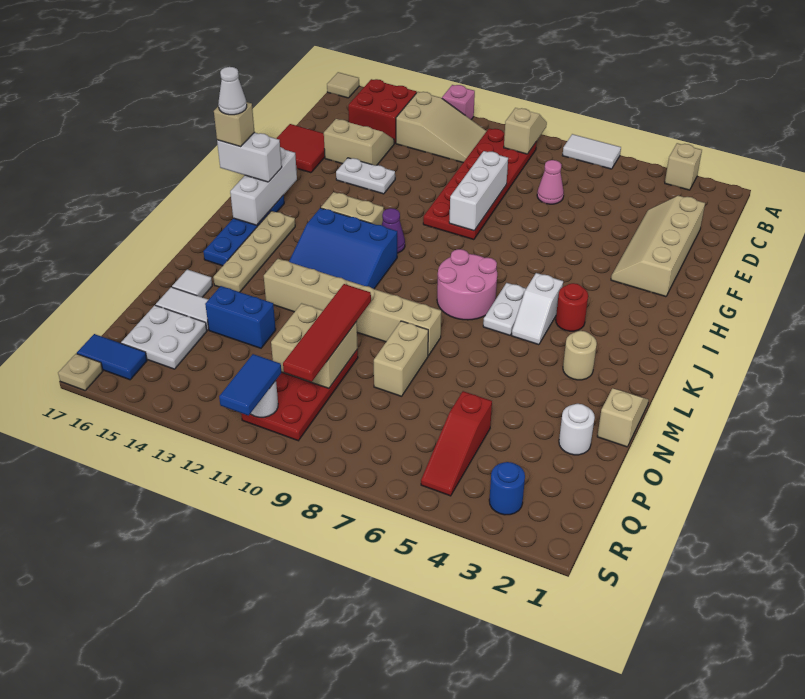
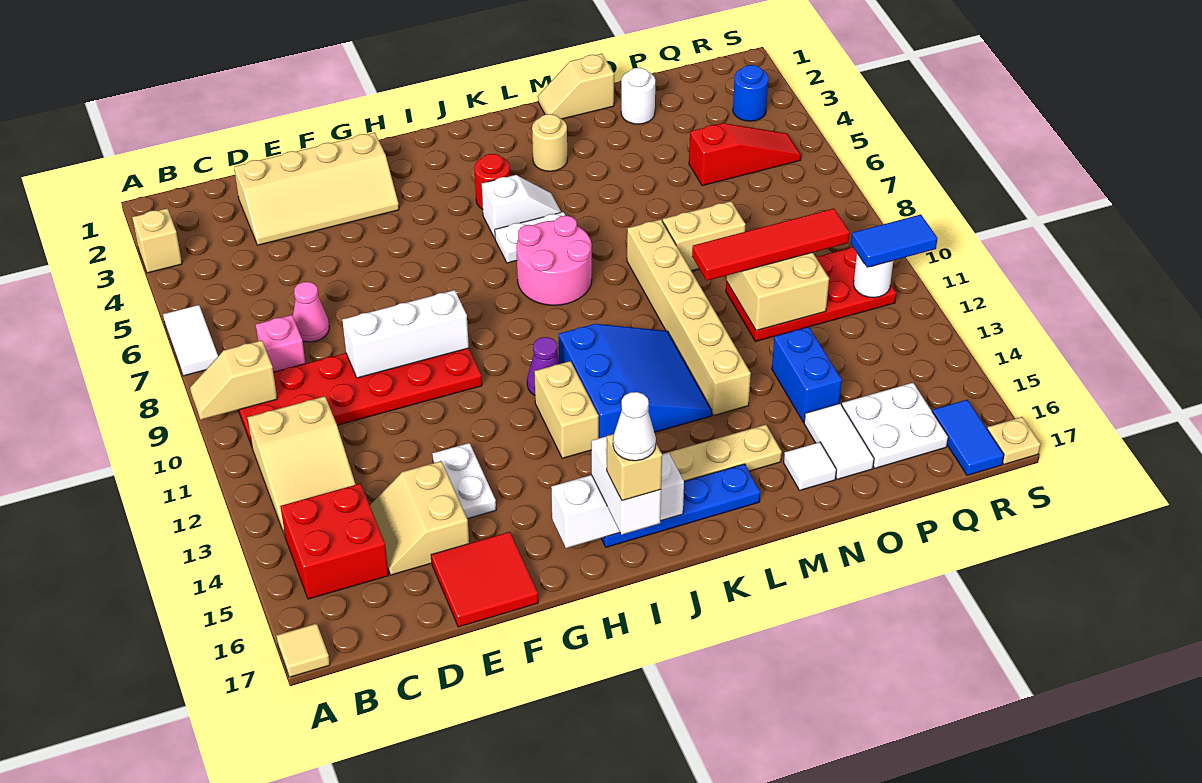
pink brick A12 level 1 -> pink brick C8 level 1
tan slope B11:C13 level 1 top 13 -> tan slope B11:C13 level 1 top 11

